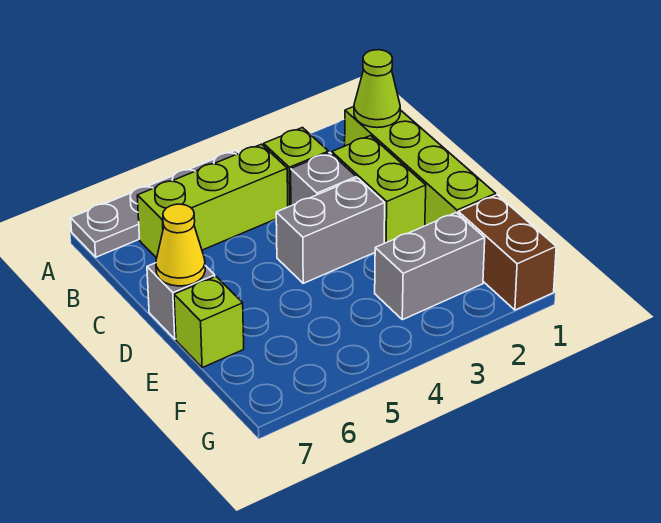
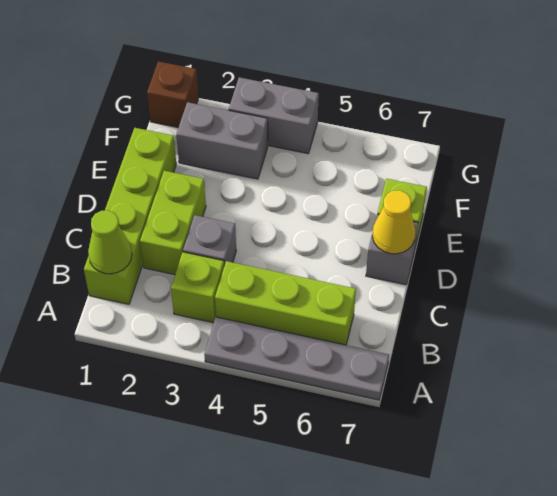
grey brick D3:D4 level 1 -> grey brick G3:G4 level 1
brown brick F1:G1 level 1 -> brown brick G1 level 1

